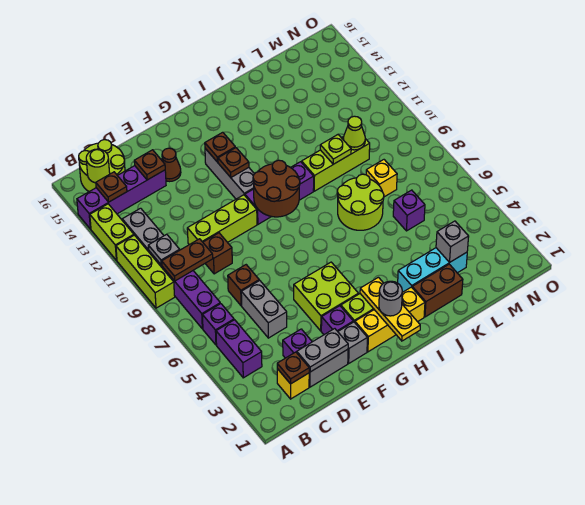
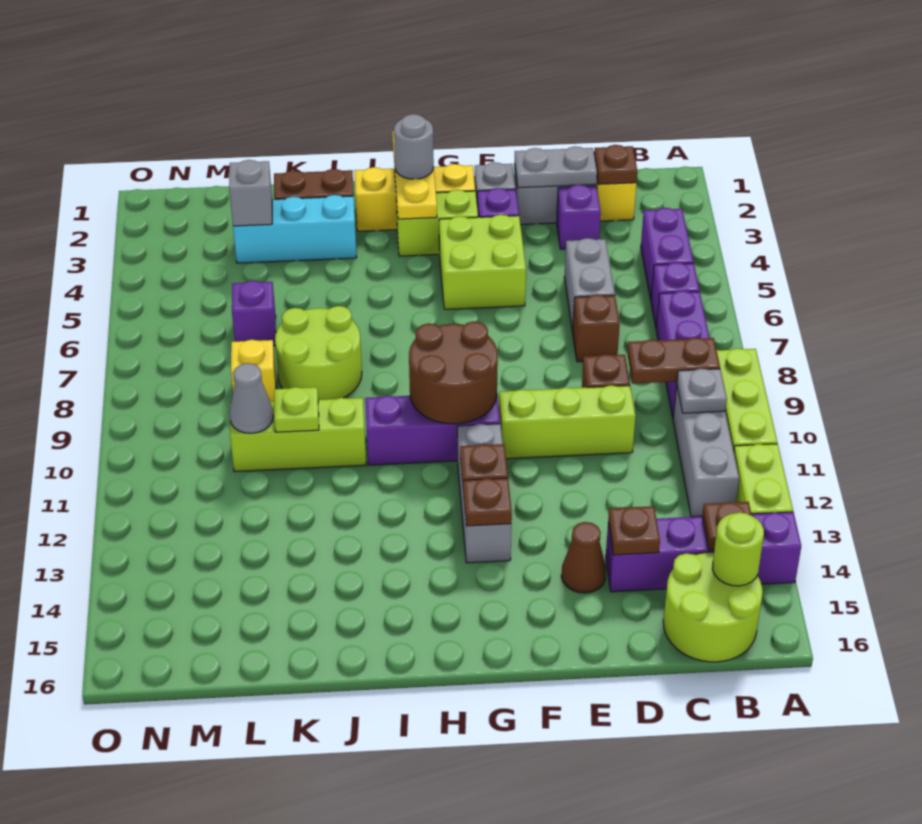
lime cone L10 level 2 -> grey cone L10 level 2

